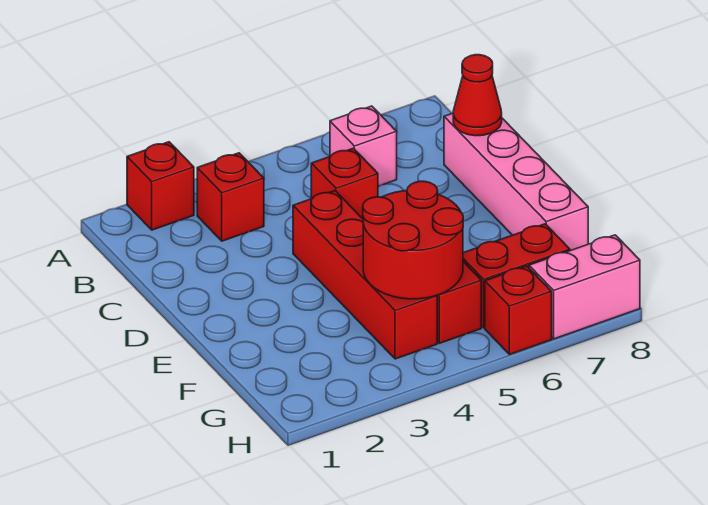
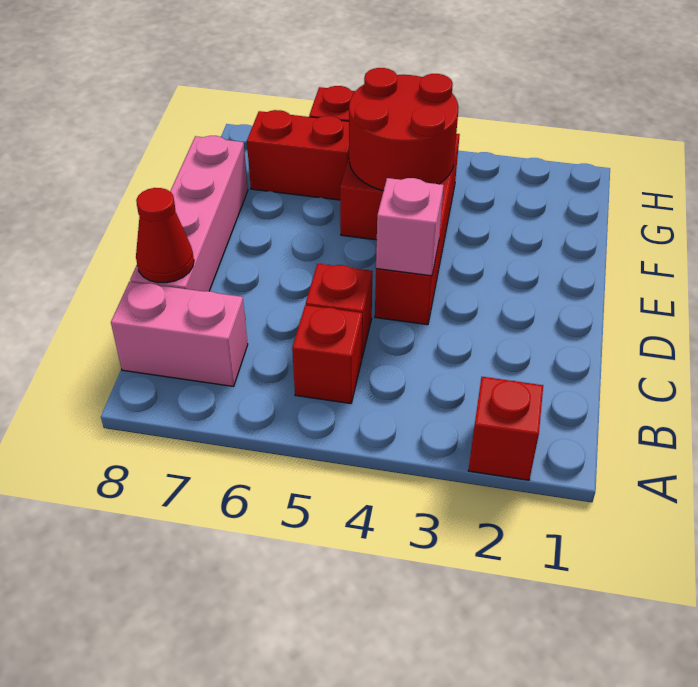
red brick B3 level 1 -> red brick B5 level 1
pink brick B6 level 1 -> pink brick D4 level 2
pink brick H7:H8 level 1 -> pink brick B7:B8 level 1

